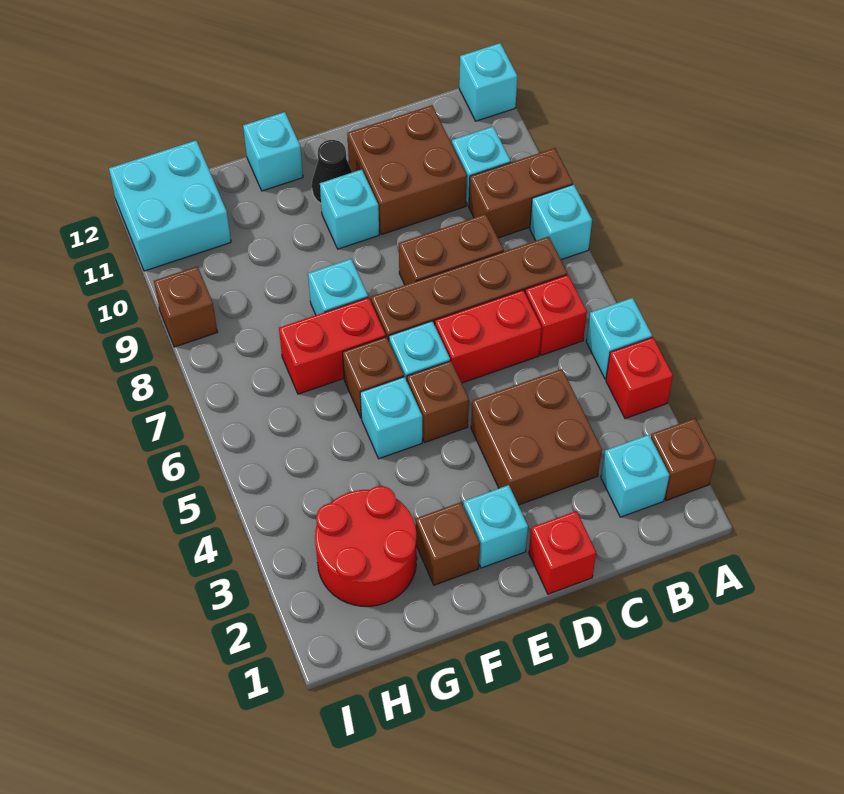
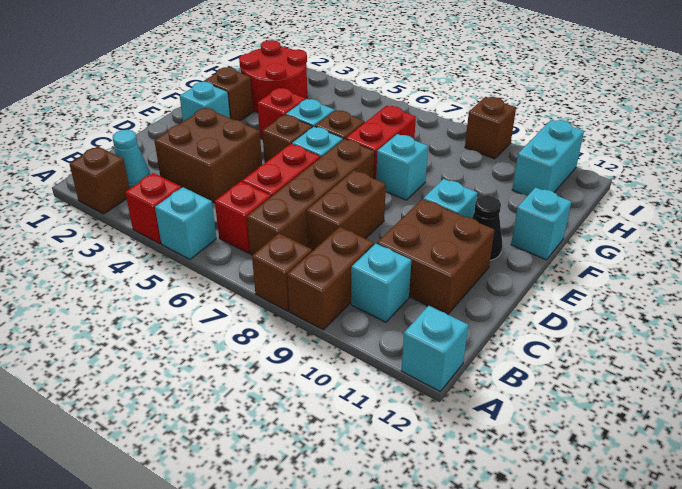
cyan brick A8 level 1 -> brown brick A8 level 1
cyan brick B2 level 1 -> cyan cone B2 level 1
red brick D1 level 1 -> red brick F4 level 1
cyan brick H11:I12 level 1 -> cyan brick H11:I11 level 1

